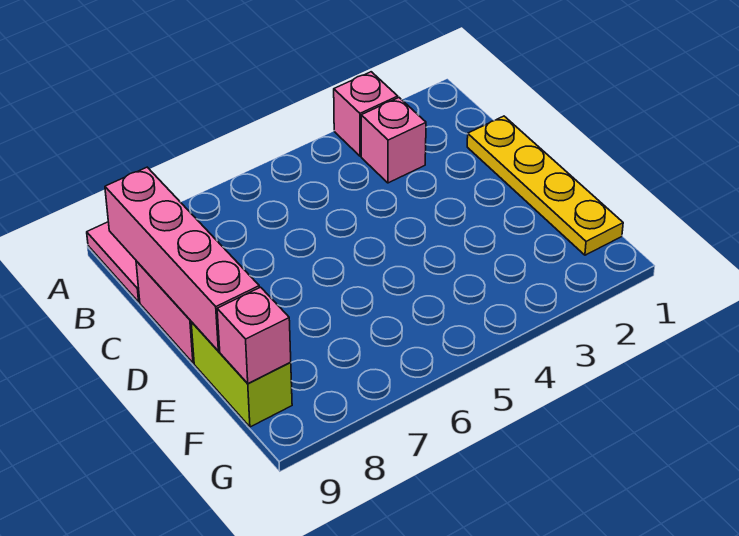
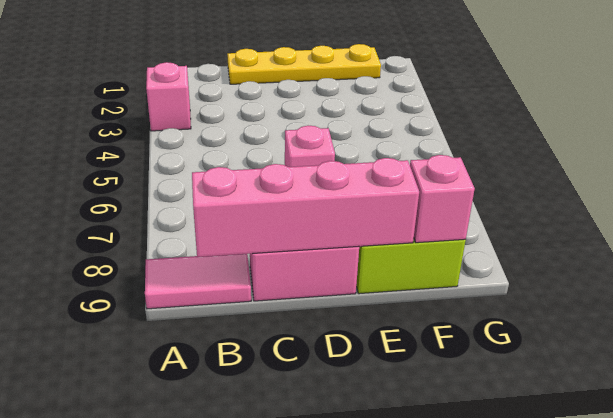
pink brick B3 level 1 -> pink brick D6 level 1

